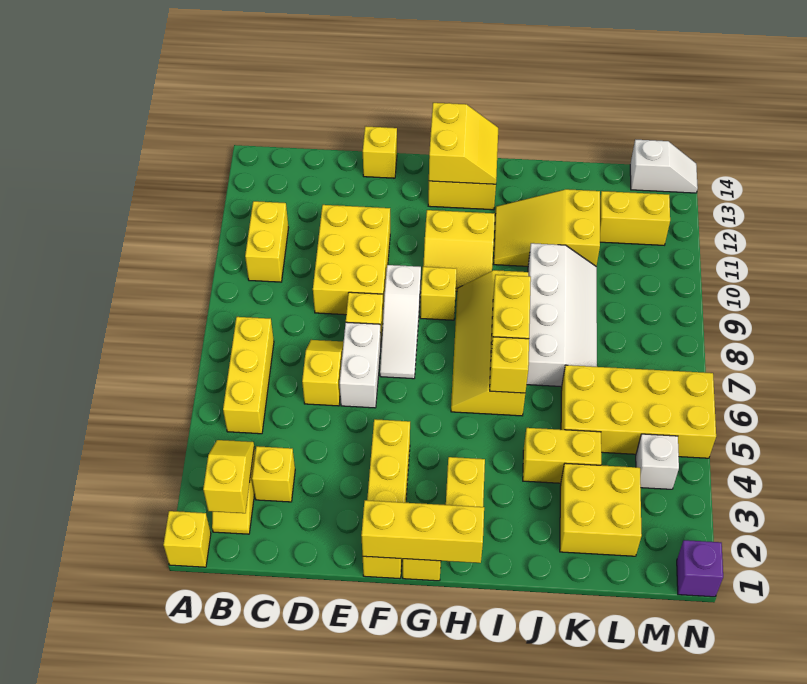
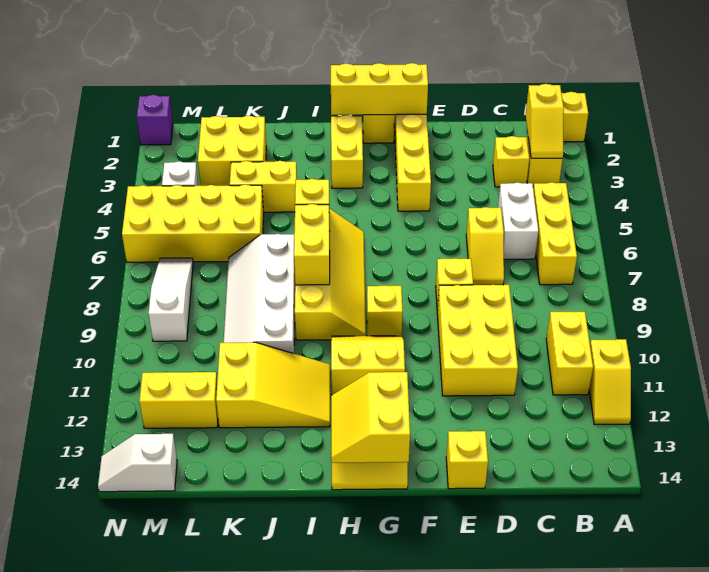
none -> yellow slope A11:A12 level 1 top 11
white brick E6:E7 level 1 -> white brick C5:C6 level 1
white slope F7:F9 level 1 top 9 -> white slope M7:M9 level 1 top 9

